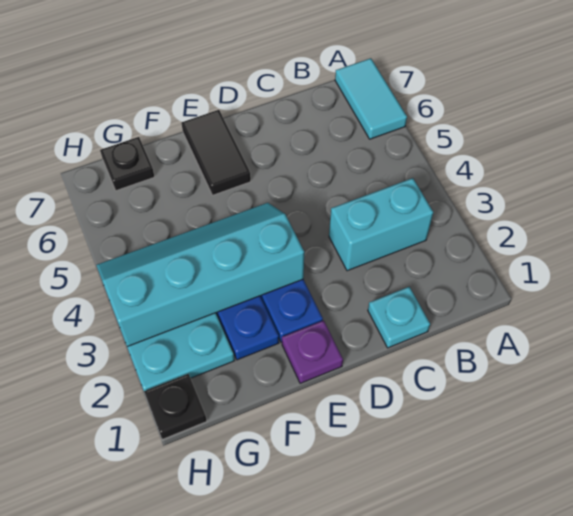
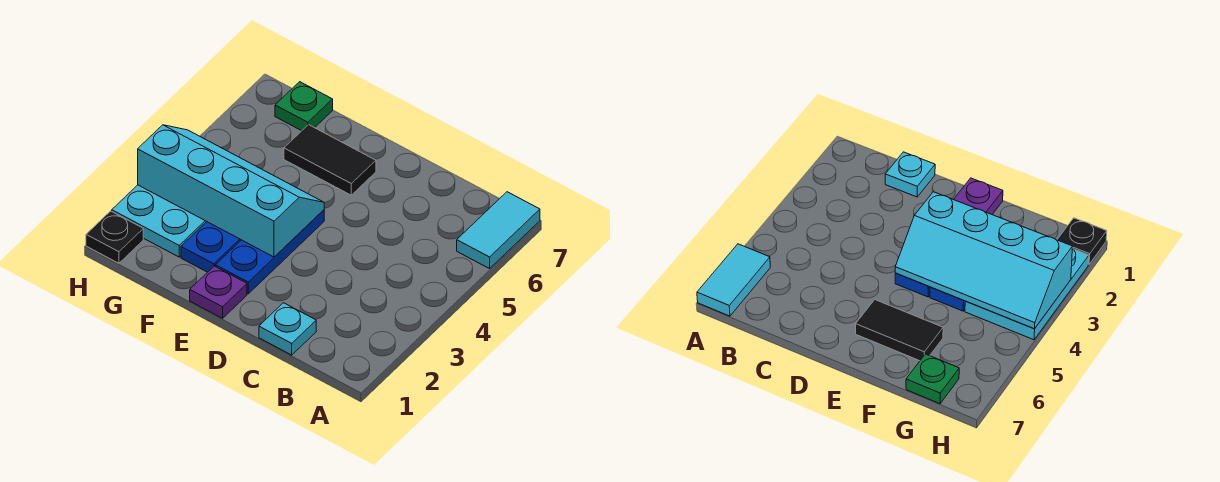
cyan brick B3:C3 level 1 -> none
black tile E6:E7 level 1 -> black tile E6:F6 level 1
black plate G7 level 1 -> green plate G7 level 1

